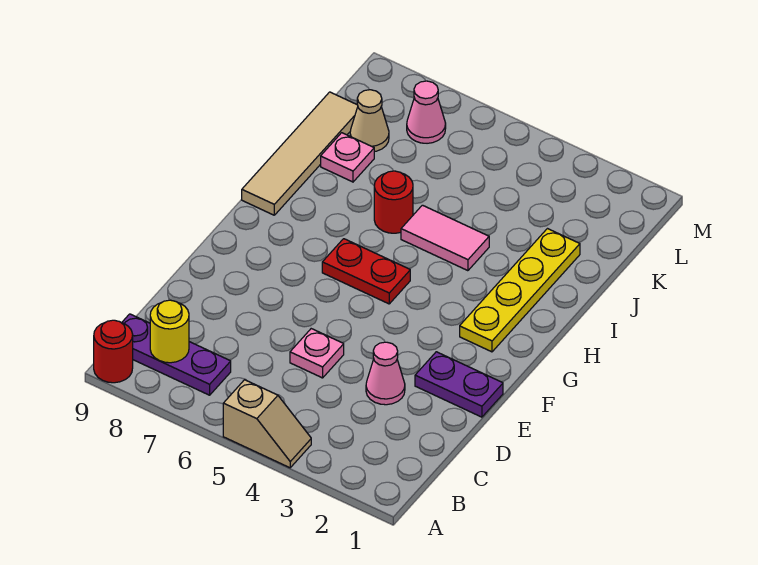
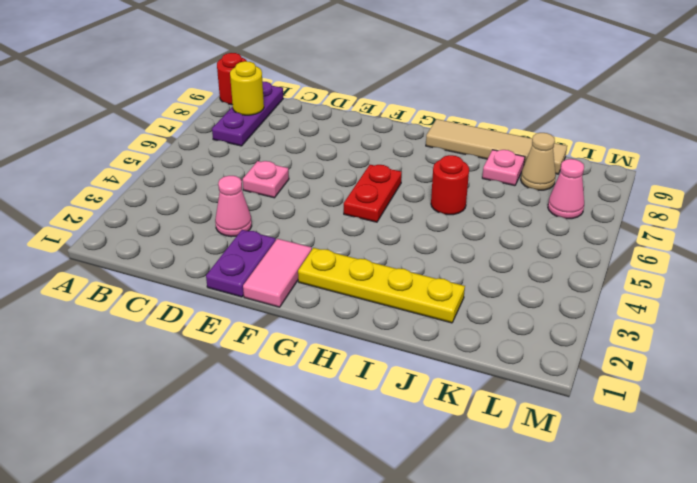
tan slope A4:A5 level 1 top 5 -> none
pink tile I4:I5 level 1 -> pink tile F1:F2 level 1

